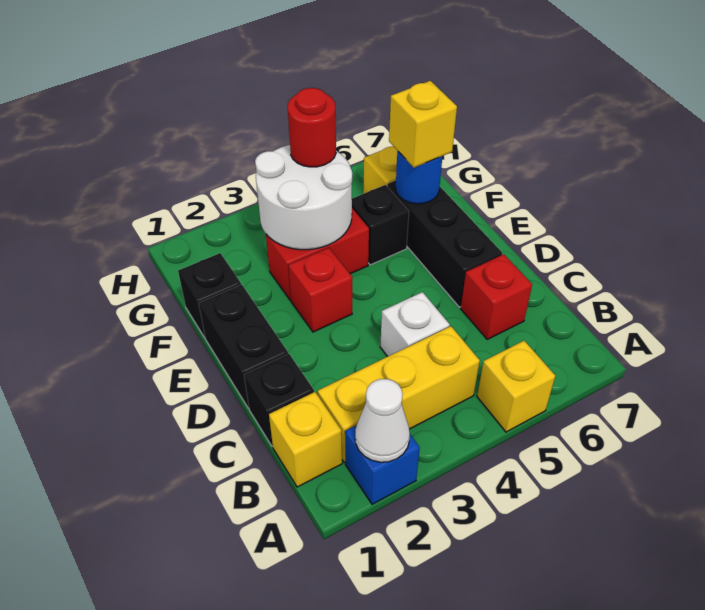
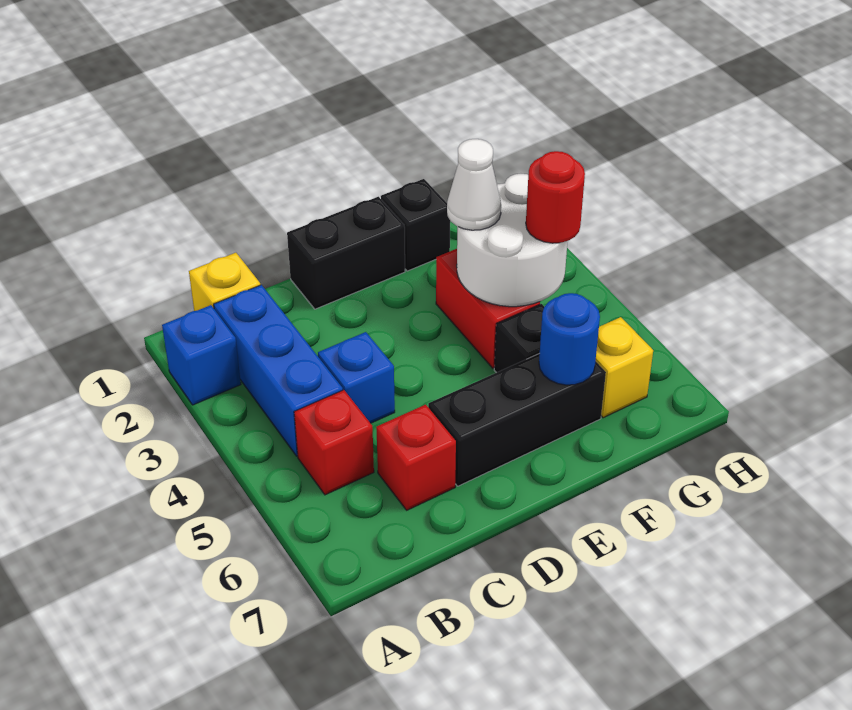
white cone A2 level 2 -> white cone F3 level 3
yellow brick A5 level 1 -> none
yellow brick B2:B4 level 1 -> blue brick B2:B4 level 1
black brick C1 level 1 -> none
white brick C4 level 1 -> blue brick C4 level 1
red brick E3 level 1 -> red brick B5 level 1
yellow brick F6 level 3 -> none

